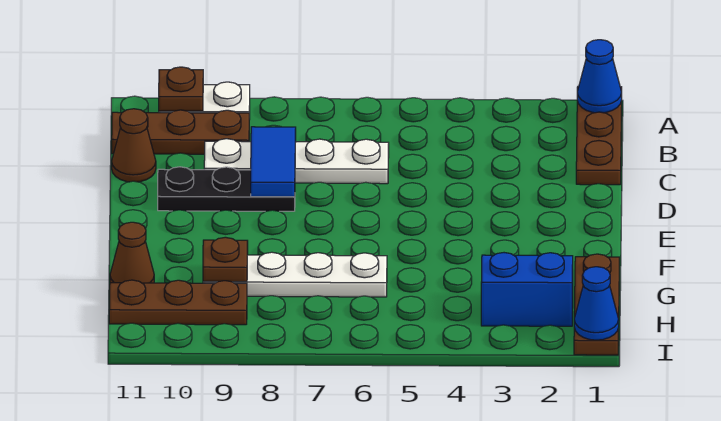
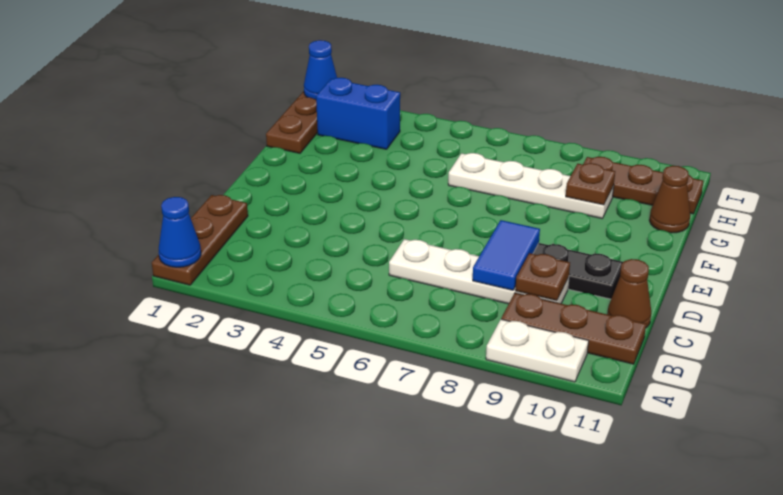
brown plate A10 level 2 -> brown plate C9 level 2

